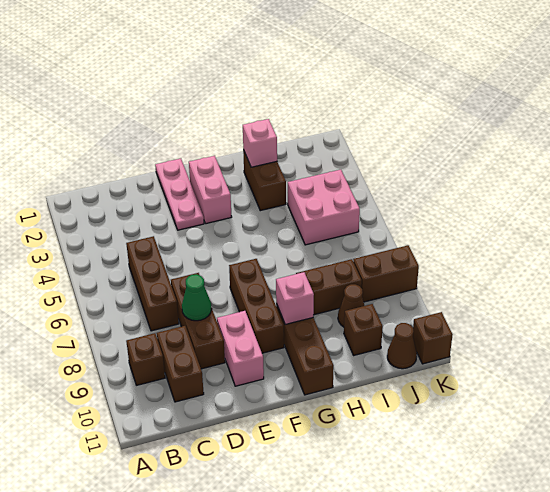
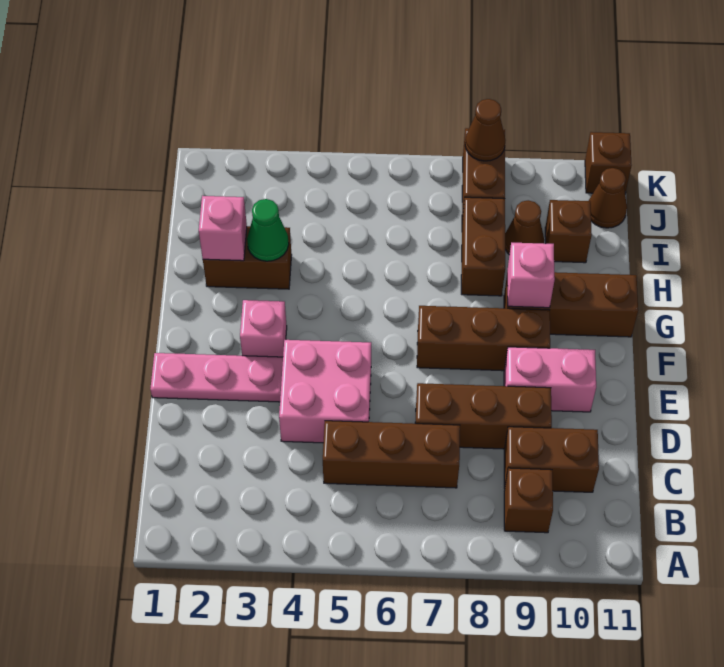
green cone D8 level 2 -> green cone H3 level 2
pink brick F2:F3 level 1 -> pink brick F3 level 1
pink brick I4:J5 level 1 -> pink brick D4:E5 level 1
none -> brown cone K8 level 2

